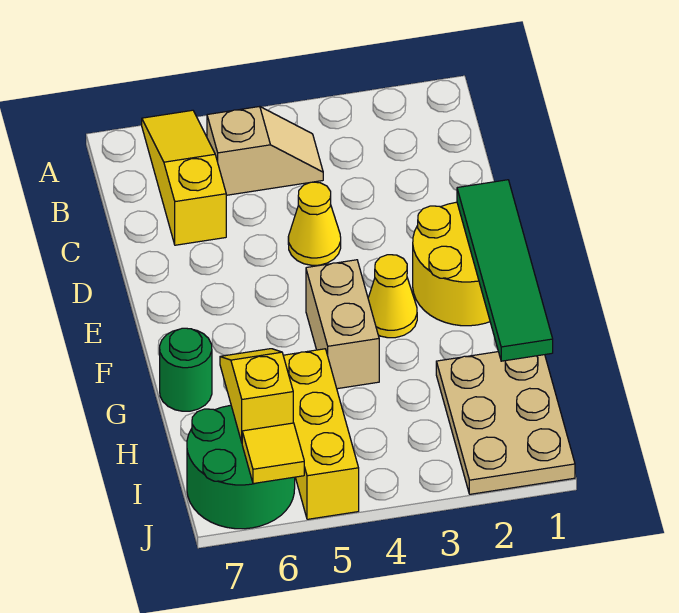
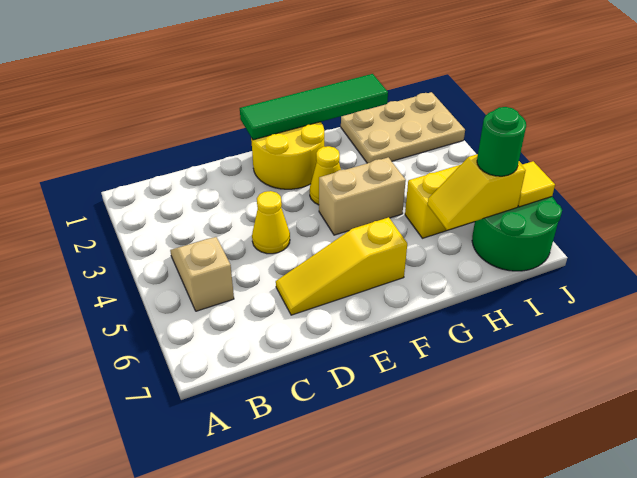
yellow slope A6:C6 level 1 top C -> yellow slope D6:F6 level 1 top F
green round brick G7 level 1 -> green round brick I6 level 3

